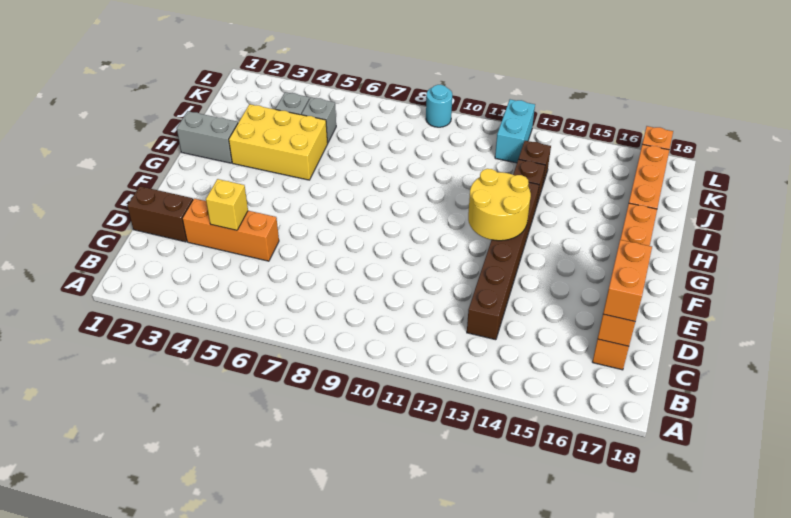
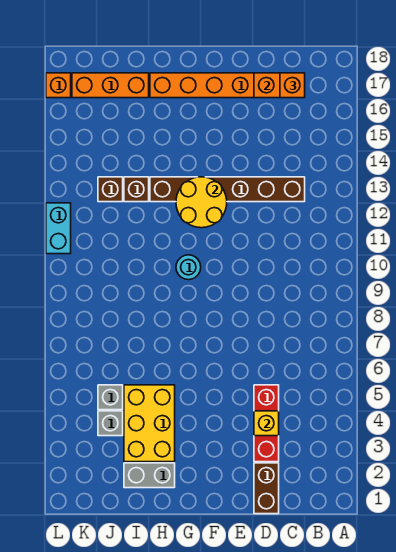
orange brick C17:D17 level 3 -> orange brick C17 level 3
orange brick D3:D5 level 1 -> red brick D3:D5 level 1
grey brick H1:H2 level 1 -> grey brick H2:I2 level 1
cyan brick K12:L12 level 1 -> cyan brick L11:L12 level 1
cyan round brick L9 level 1 -> cyan round brick G10 level 1

